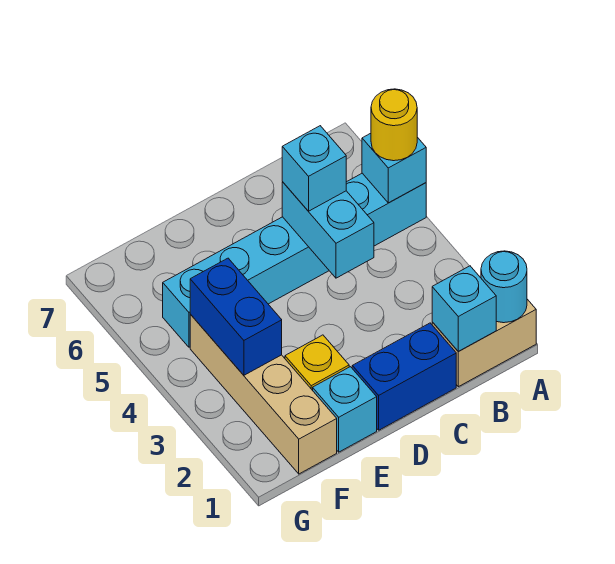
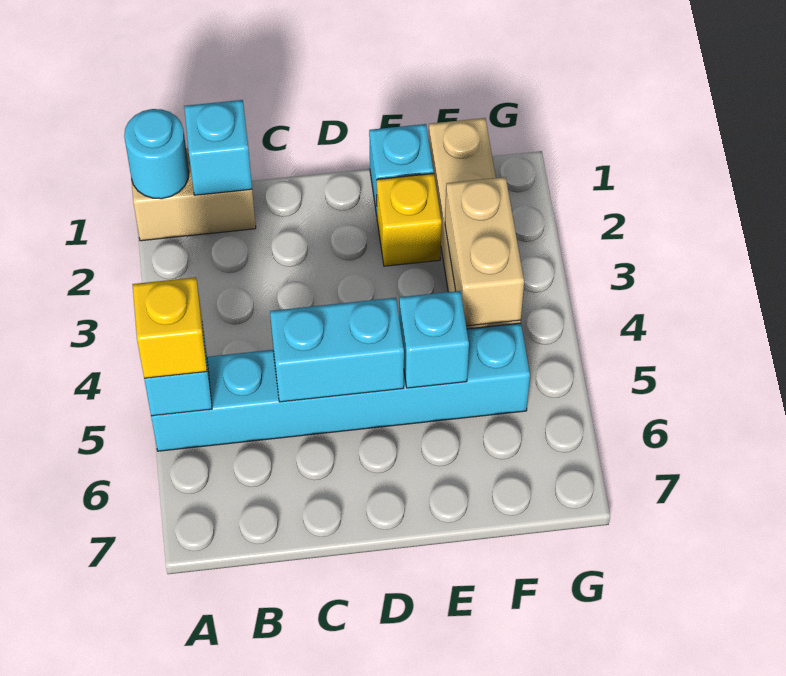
yellow round brick A5 level 3 -> yellow brick A5 level 3
blue brick C1:D1 level 1 -> none
cyan brick C4:C5 level 2 -> cyan brick C5:D5 level 2
cyan brick C5 level 3 -> cyan brick E5 level 2
blue brick F3:F4 level 2 -> tan brick F3:F4 level 2

